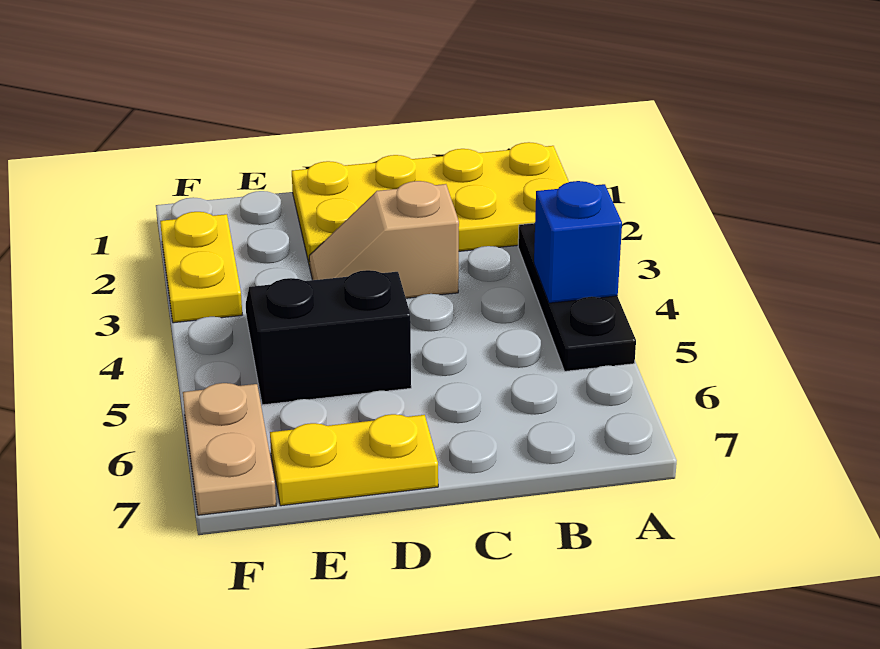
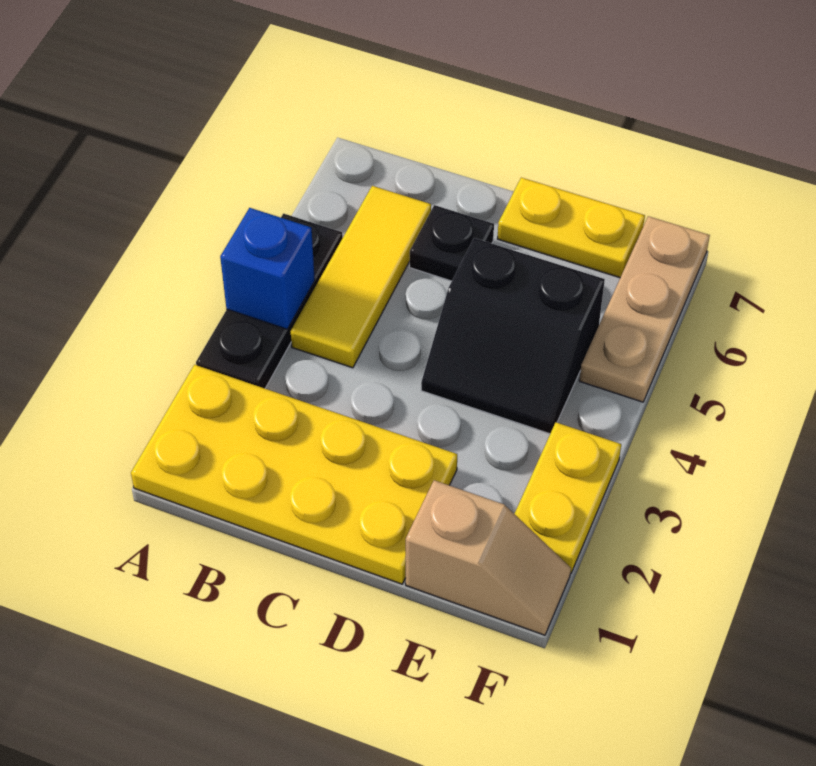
none -> yellow tile B4:B6 level 1
tan slope C3:D3 level 1 top C -> tan slope E1:F1 level 1 top E
none -> black plate C6 level 1
tan plate F6:F7 level 1 -> tan plate F5:F7 level 1

